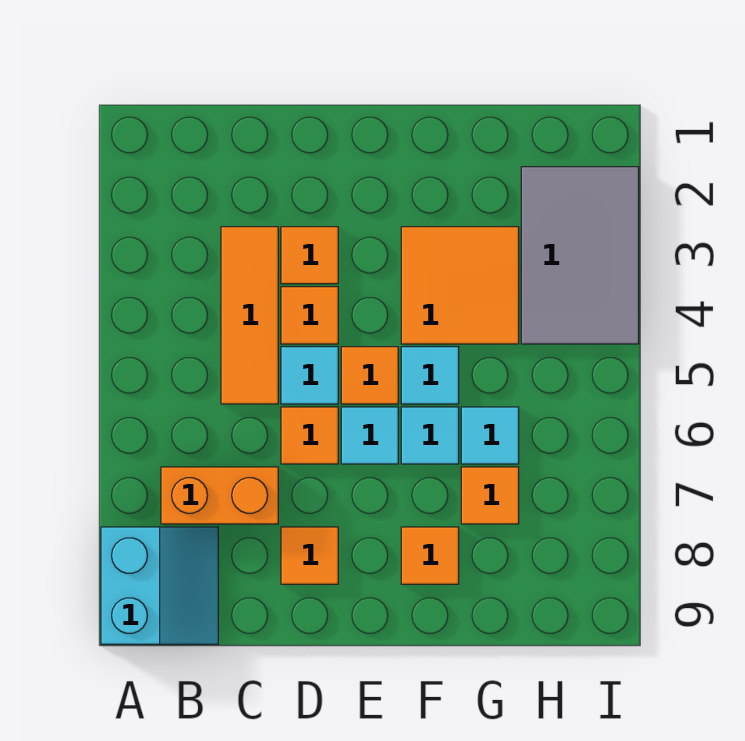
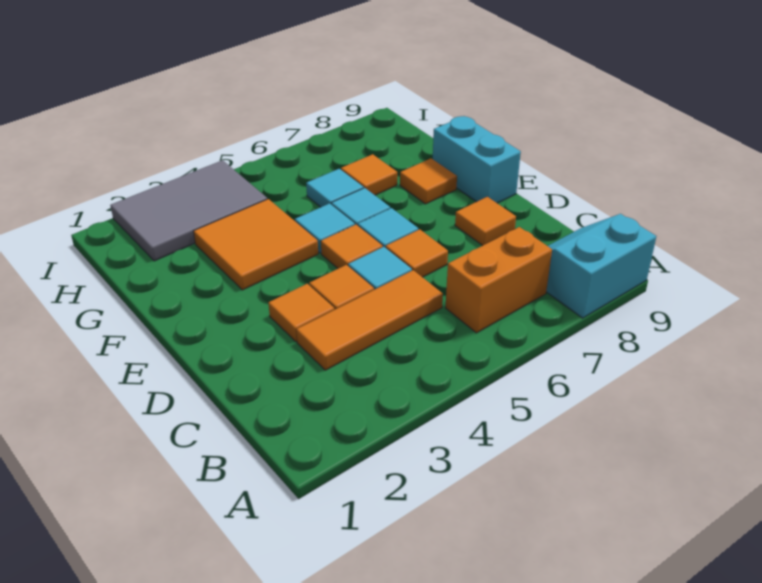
orange brick B7:C7 level 1 -> orange brick B6:B7 level 1
none -> cyan brick E9:F9 level 1

